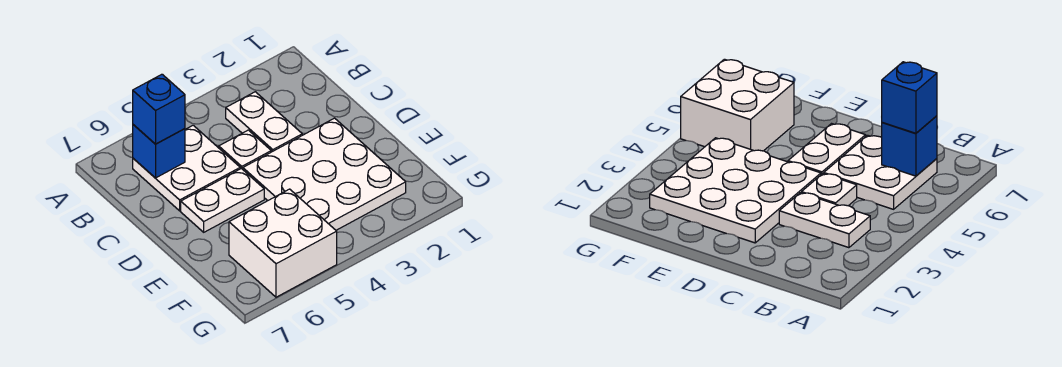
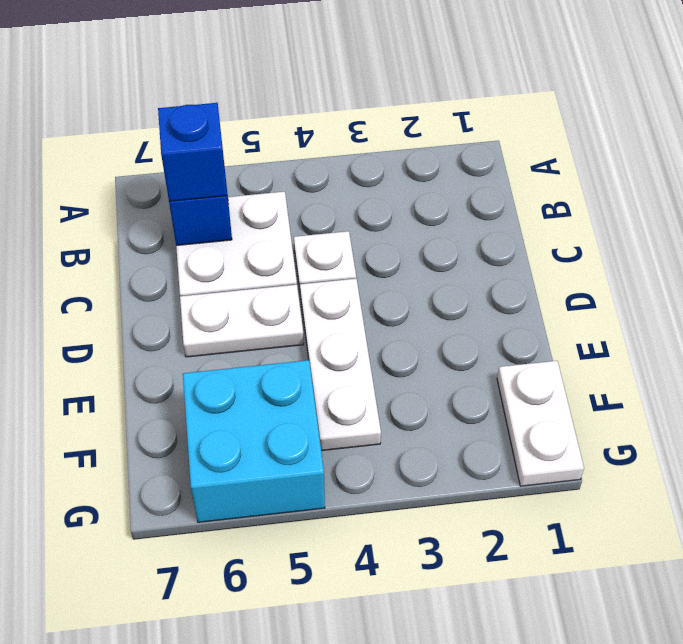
white plate B3:C3 level 1 -> white plate F1:G1 level 1
white plate D2:F4 level 1 -> white plate D4:F4 level 1
white brick F5:G6 level 1 -> cyan brick F5:G6 level 1

